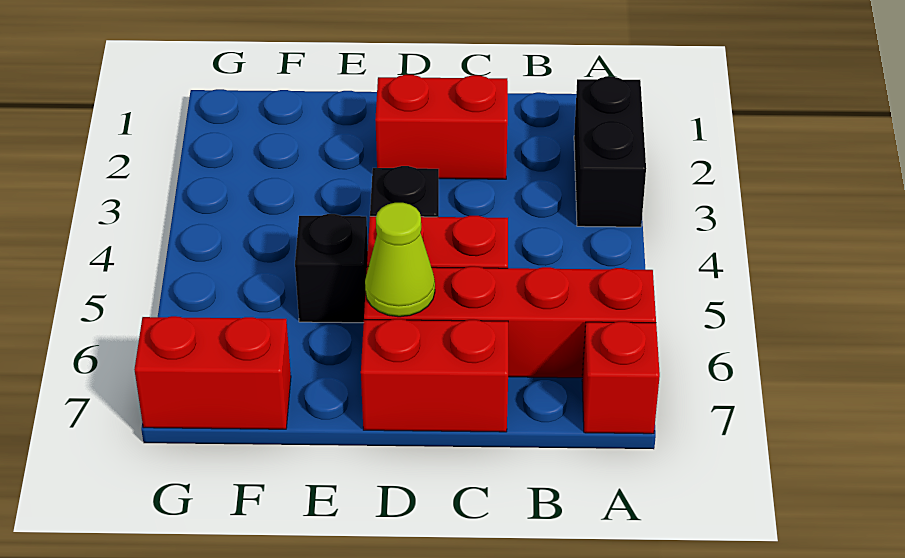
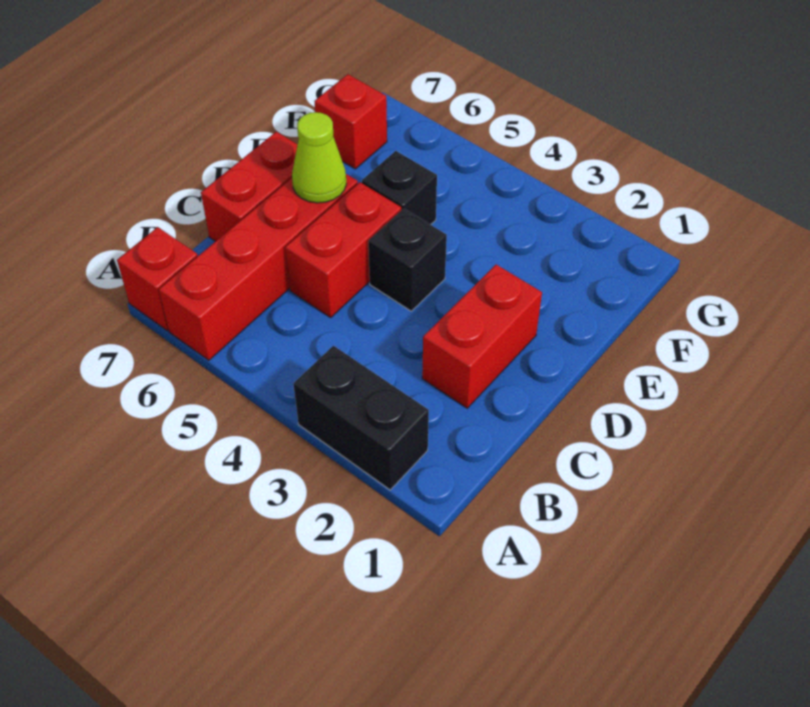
red brick F7:G7 level 1 -> red brick F7 level 1

